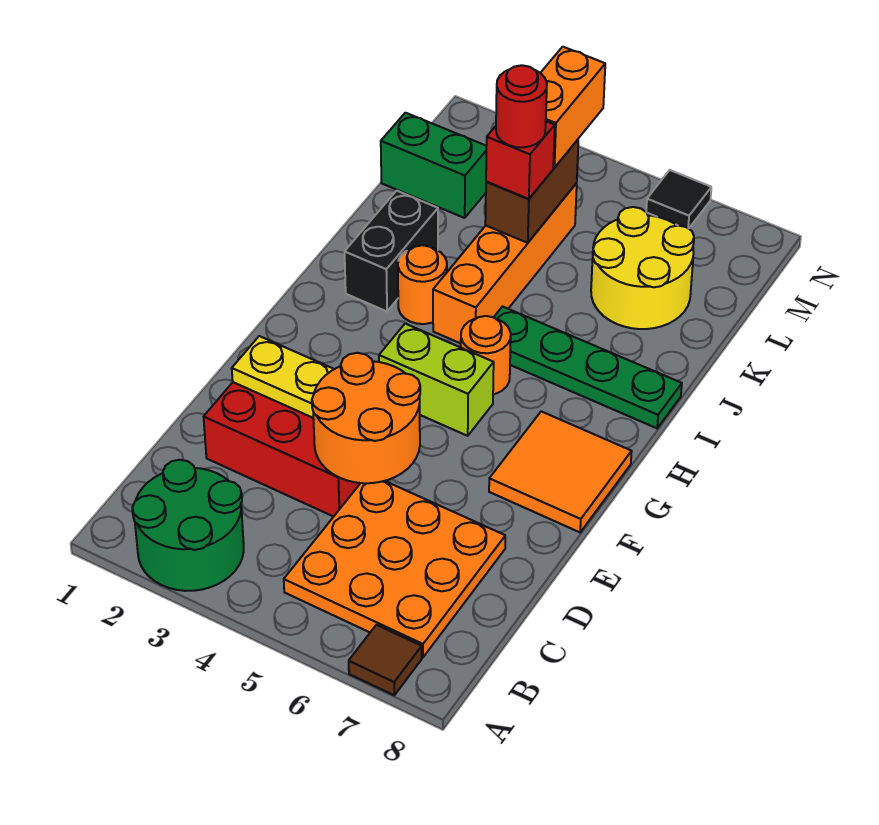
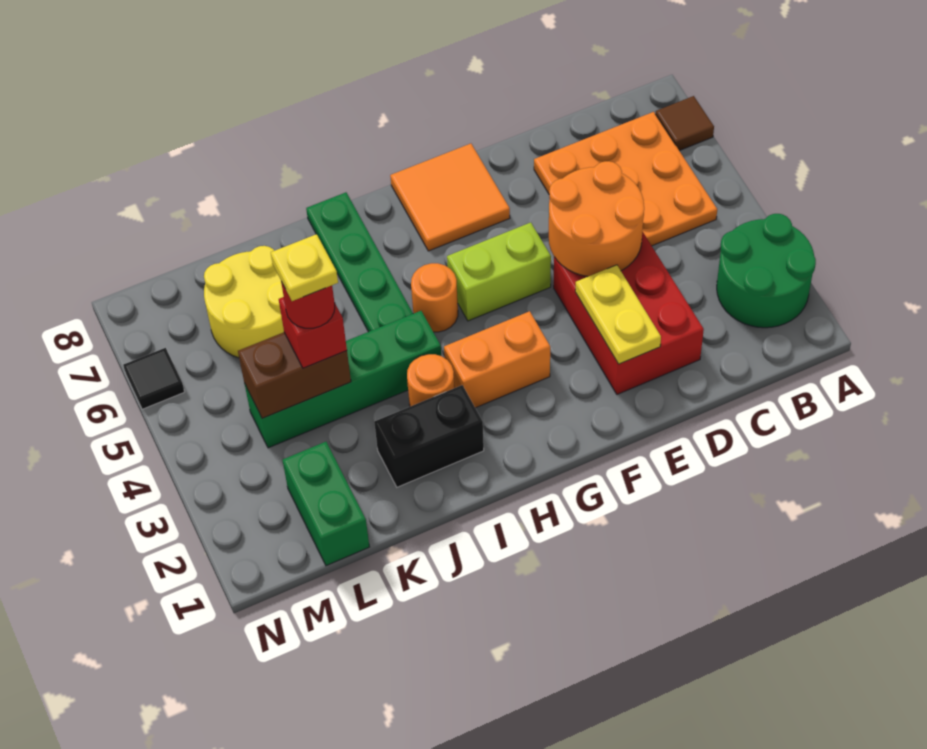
lime brick G4:G5 level 1 -> lime brick F5:G5 level 1
orange brick I4:L4 level 1 -> green brick I4:L4 level 1
none -> yellow plate K4 level 5
orange brick L4:M4 level 3 -> orange brick G3:H3 level 1

